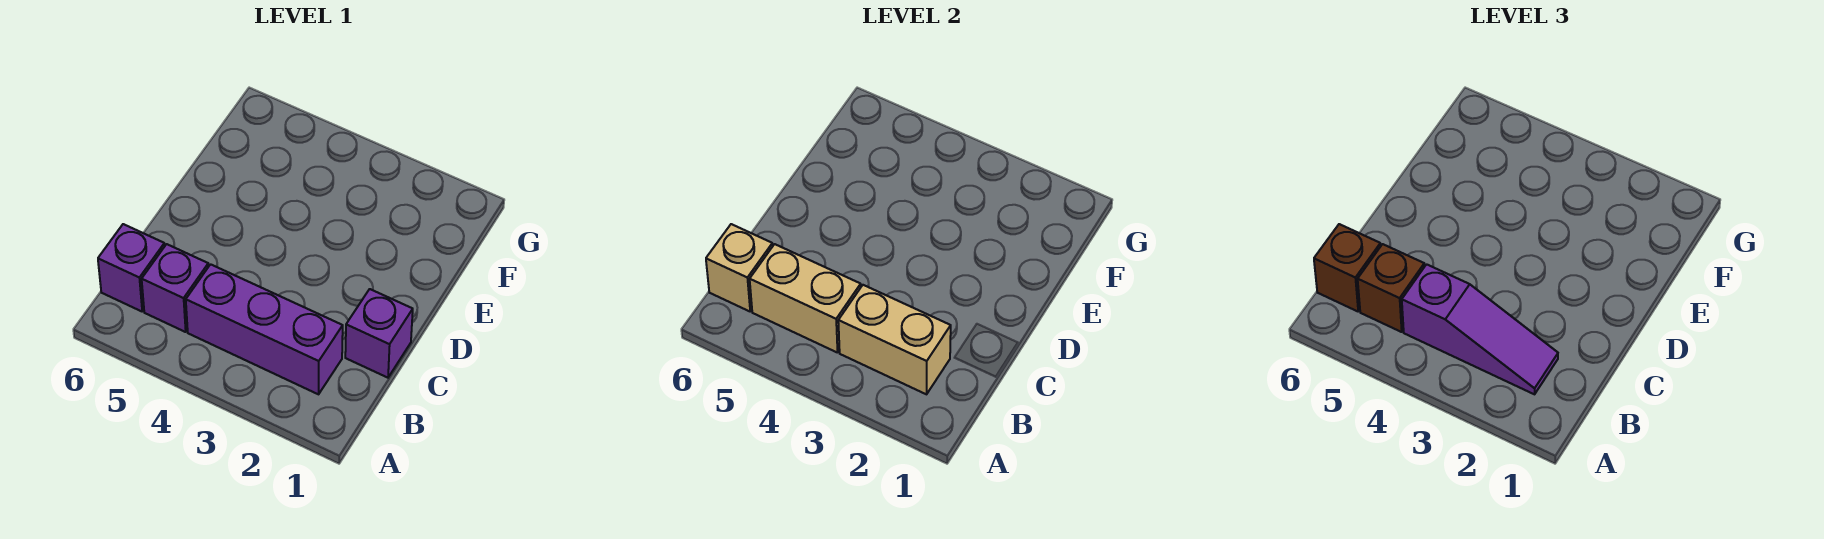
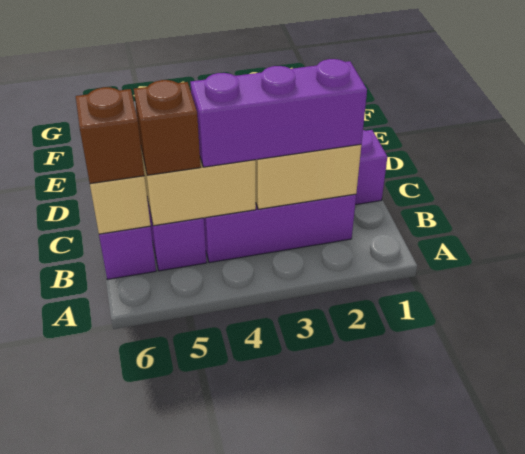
purple slope B2:B4 level 3 top 4 -> purple brick B2:B4 level 3

